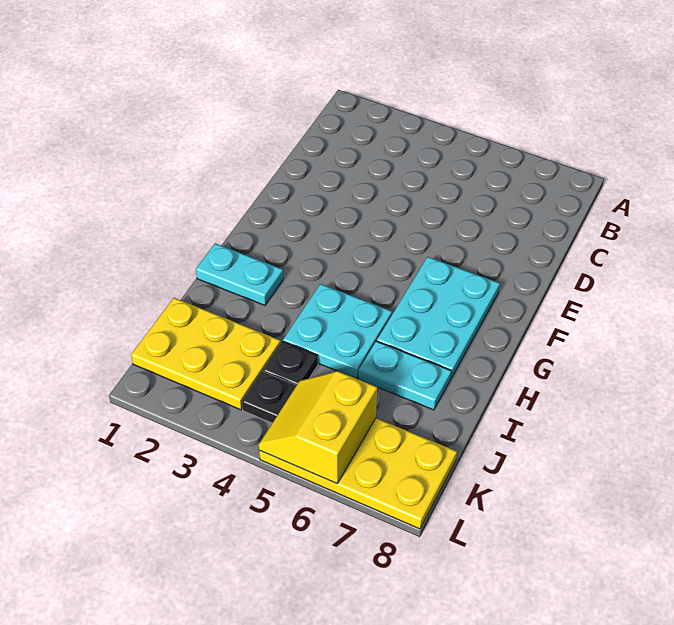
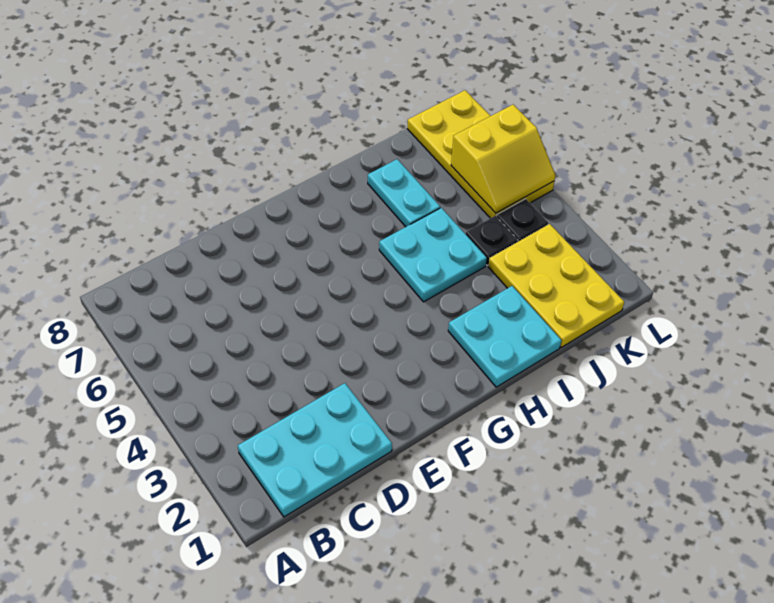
cyan plate F6:H7 level 1 -> cyan plate B1:D2 level 1
cyan plate H1:H2 level 1 -> cyan plate H1:I2 level 1

